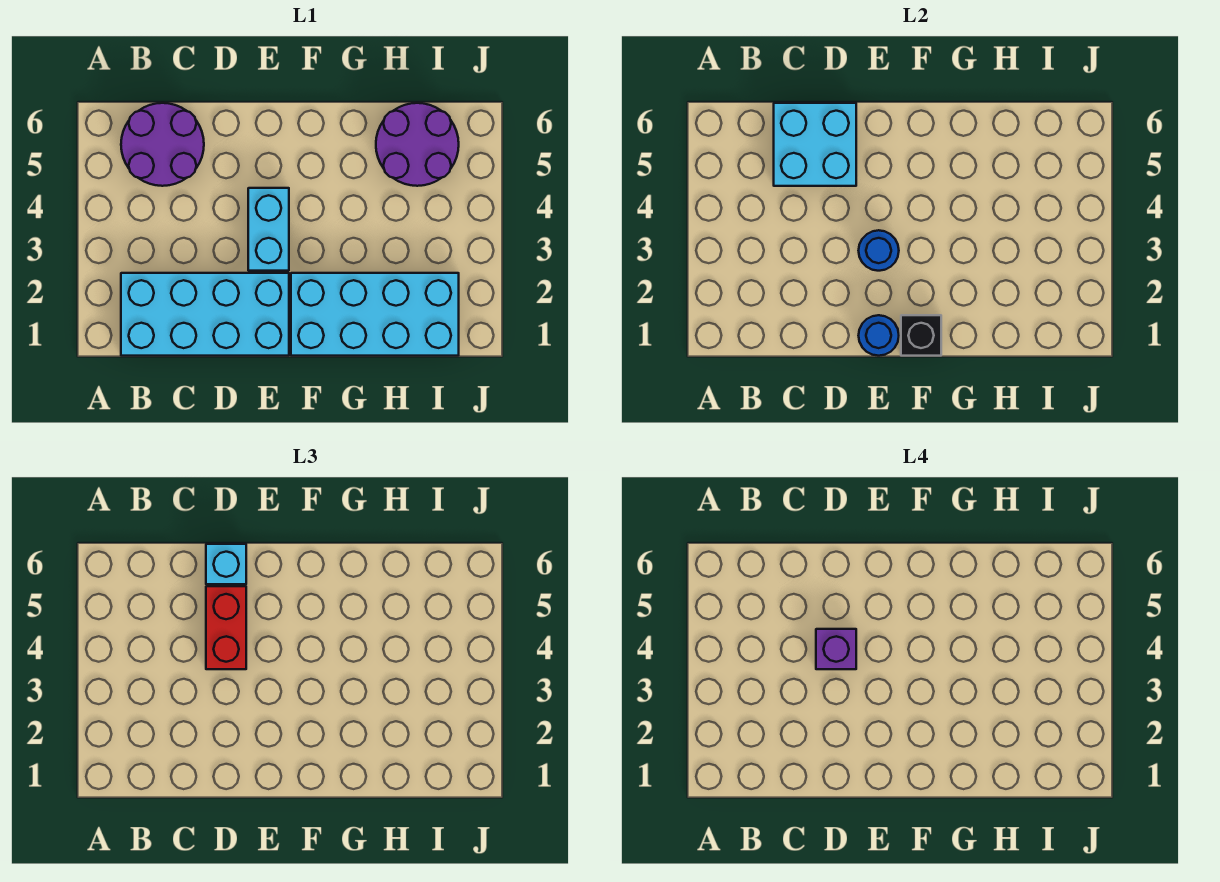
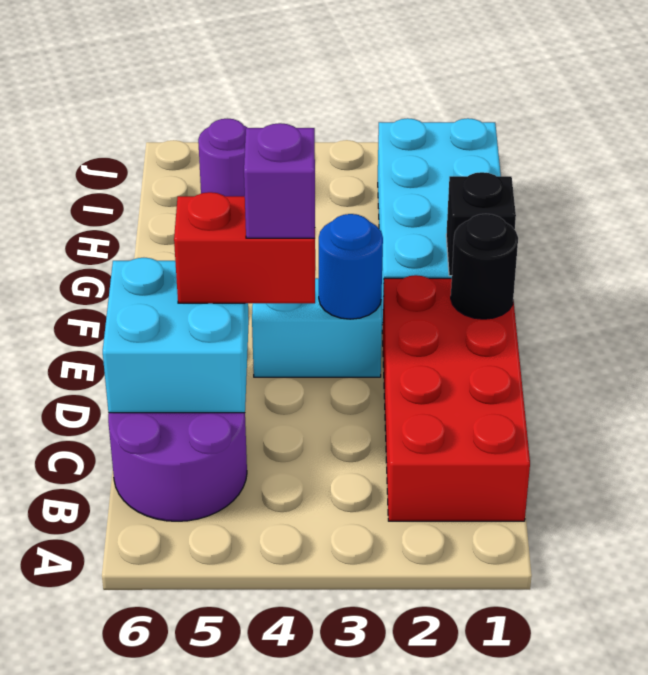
cyan brick B1:E2 level 1 -> red brick B1:E2 level 1
cyan brick D6 level 3 -> none
blue round brick E1 level 2 -> black round brick E1 level 2
purple round brick H5:I6 level 1 -> purple round brick I5 level 1

